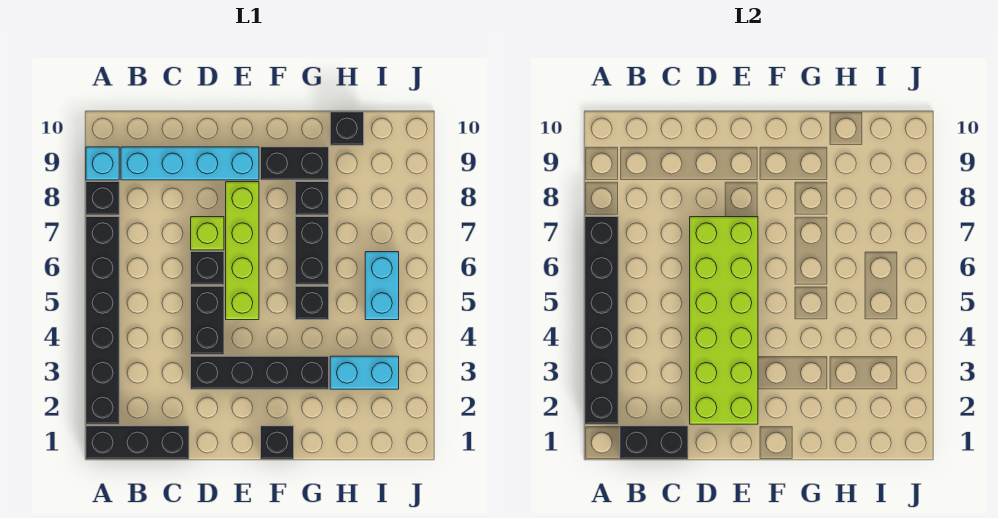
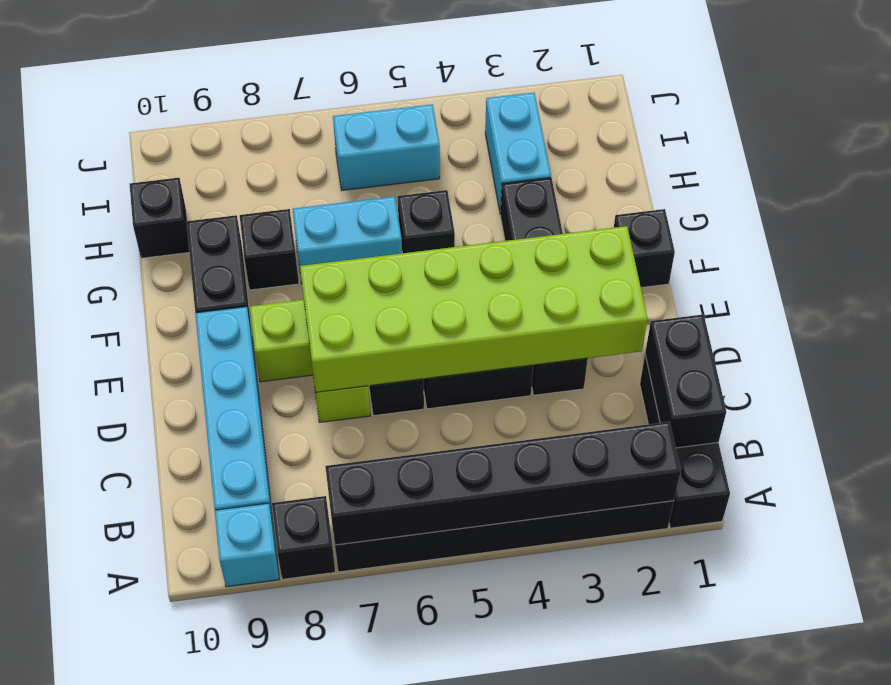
black brick G6:G7 level 1 -> cyan brick G6:G7 level 1

